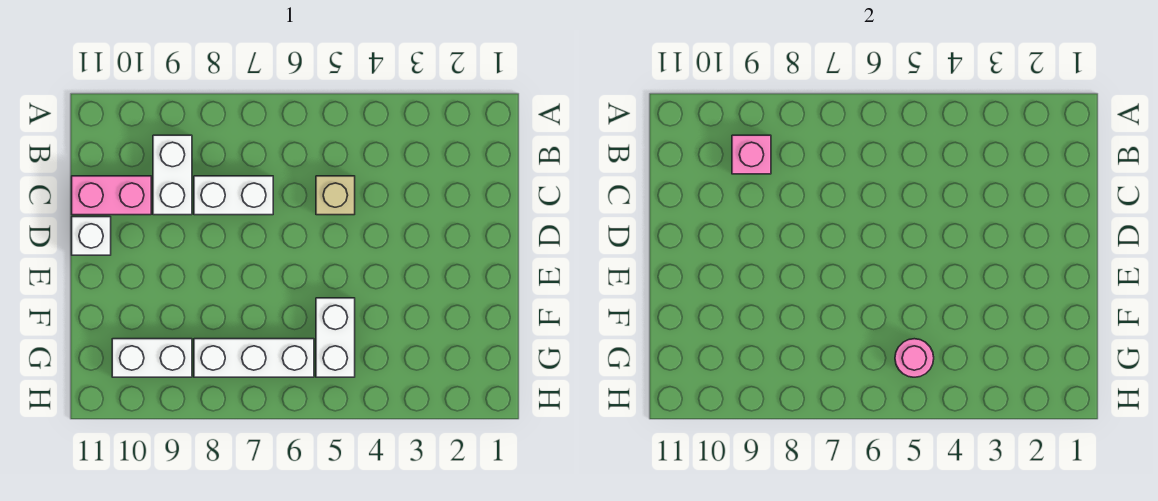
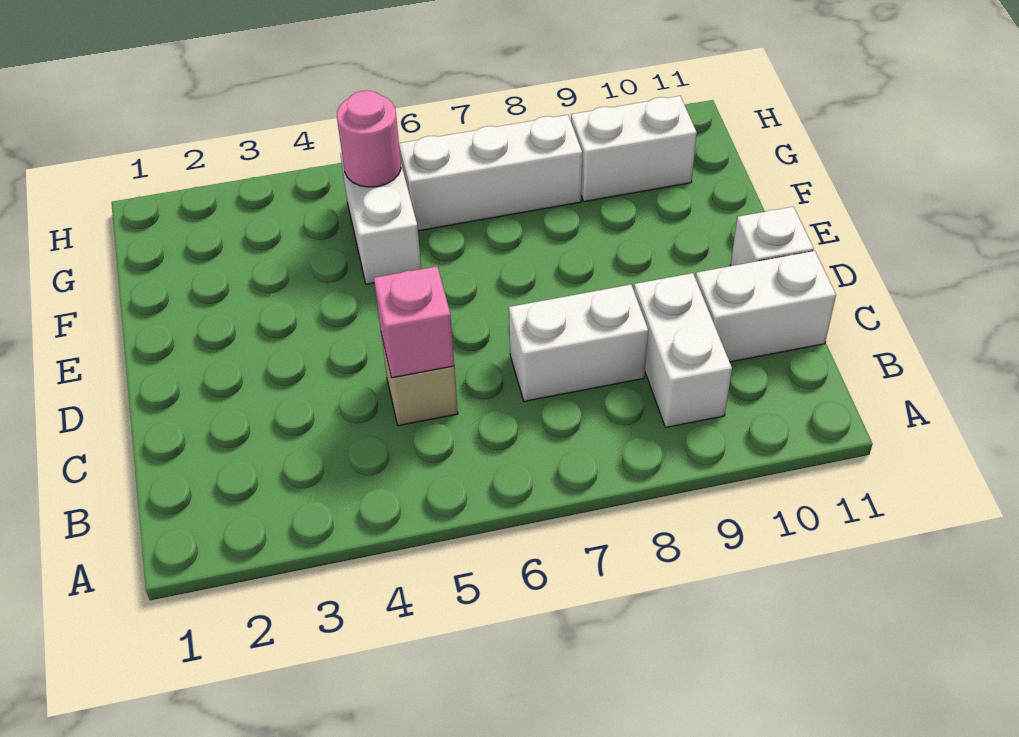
pink brick B9 level 2 -> pink brick C5 level 2
pink brick C10:C11 level 1 -> white brick C10:C11 level 1

